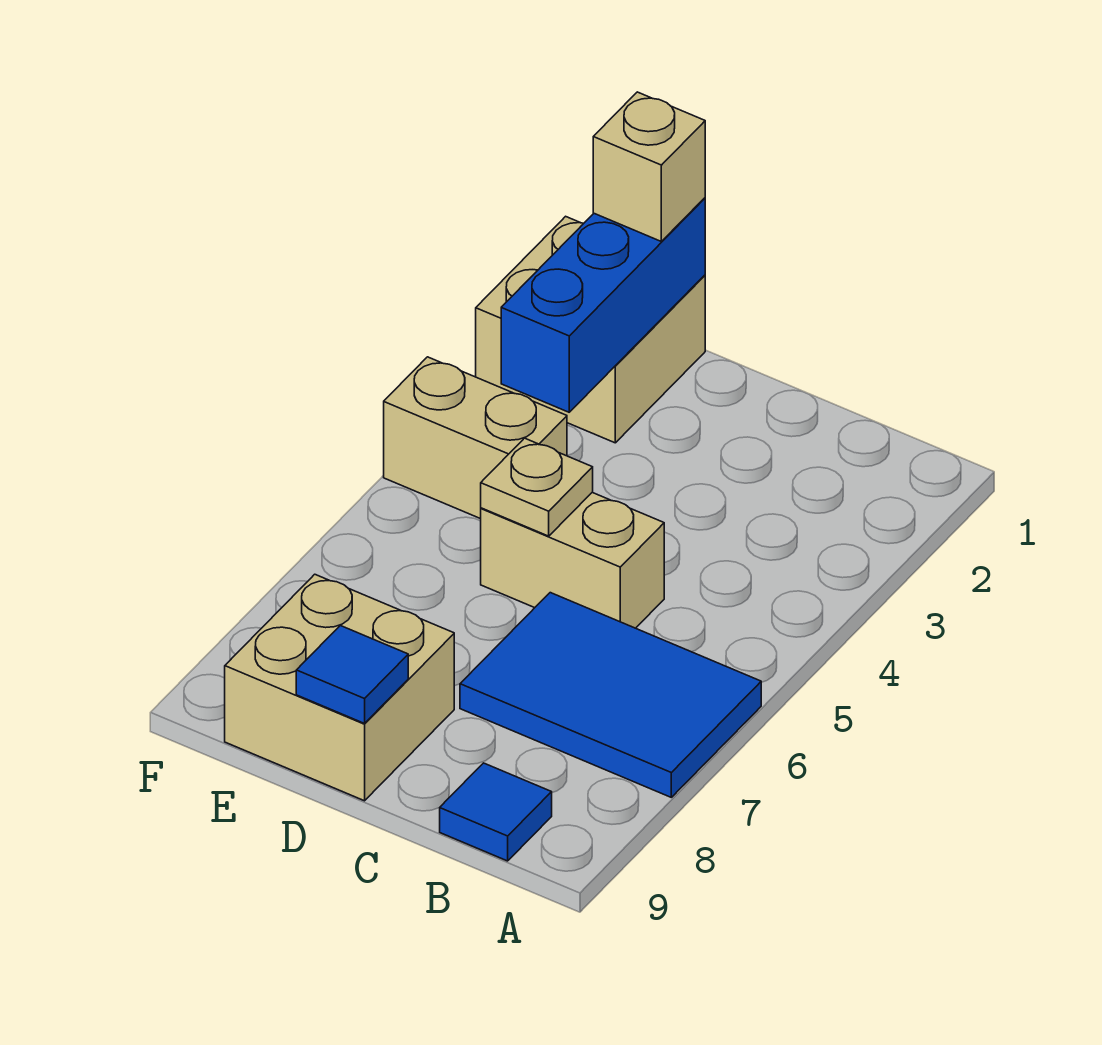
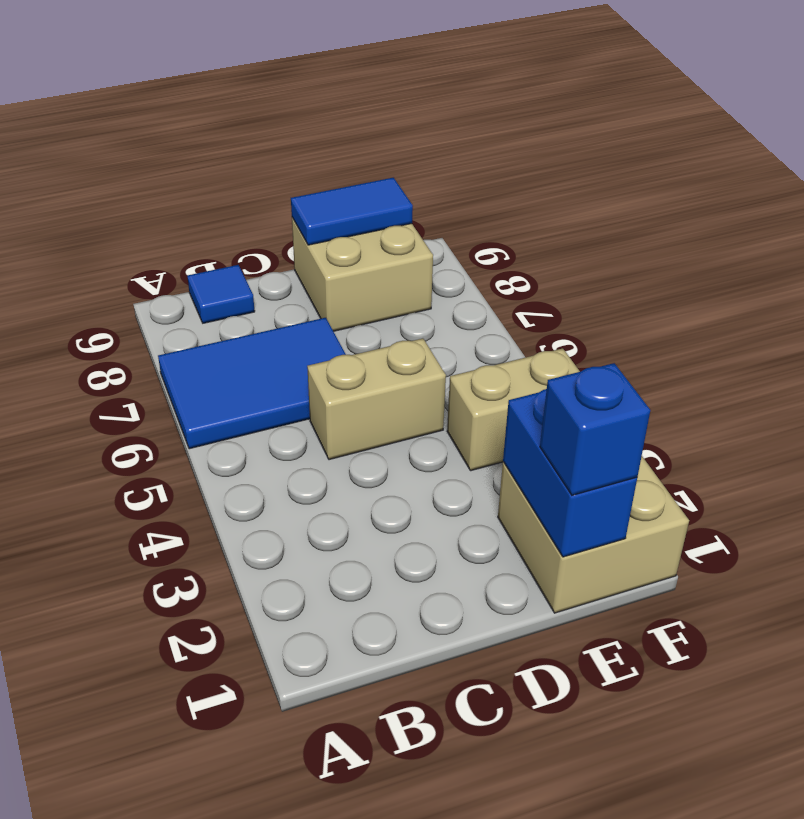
tan plate D5 level 2 -> none
blue tile D9 level 2 -> blue tile D9:E9 level 2
blue brick E1:E3 level 2 -> blue brick E1:E2 level 2
tan brick E1 level 3 -> blue brick E1 level 3

